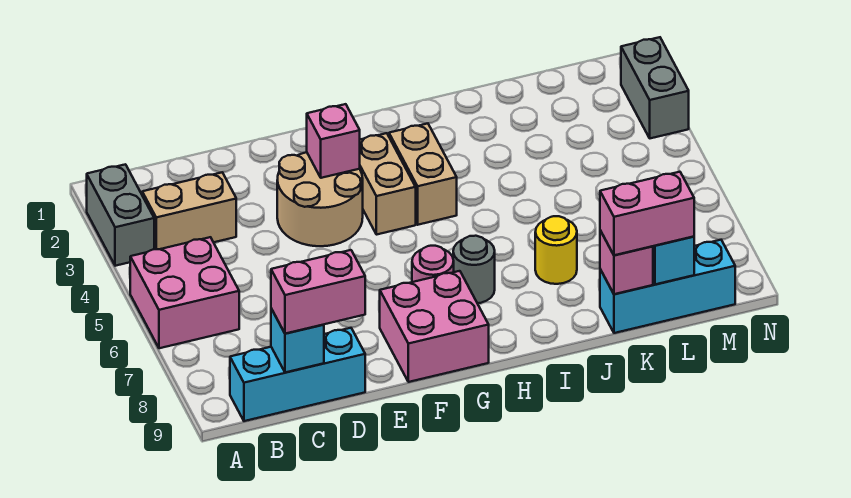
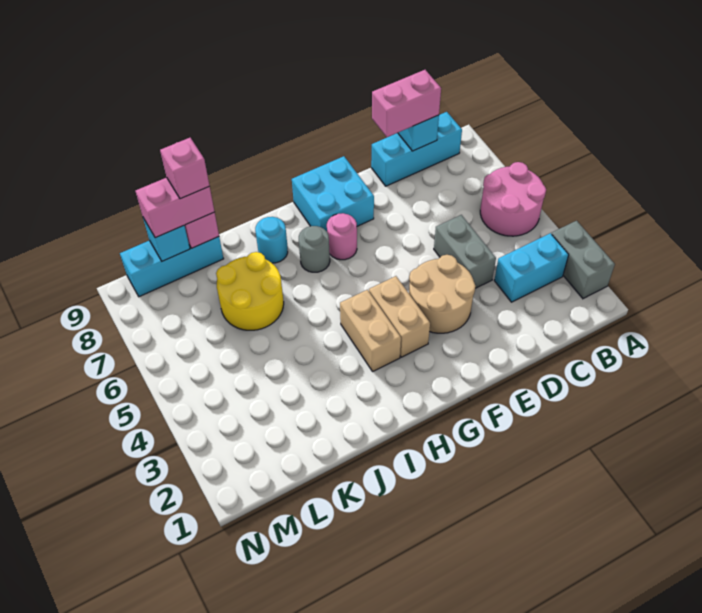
pink brick A5:B6 level 1 -> pink round brick A5:B6 level 1
tan brick B3:C3 level 1 -> cyan brick B3:C3 level 1
pink brick F3 level 2 -> pink brick K9 level 4
pink brick F8:G9 level 1 -> cyan brick F8:G9 level 1
none -> cyan round brick I8 level 1
yellow round brick J7 level 1 -> yellow round brick J6:K7 level 1
grey brick N2:N3 level 1 -> grey brick D4:D5 level 1

